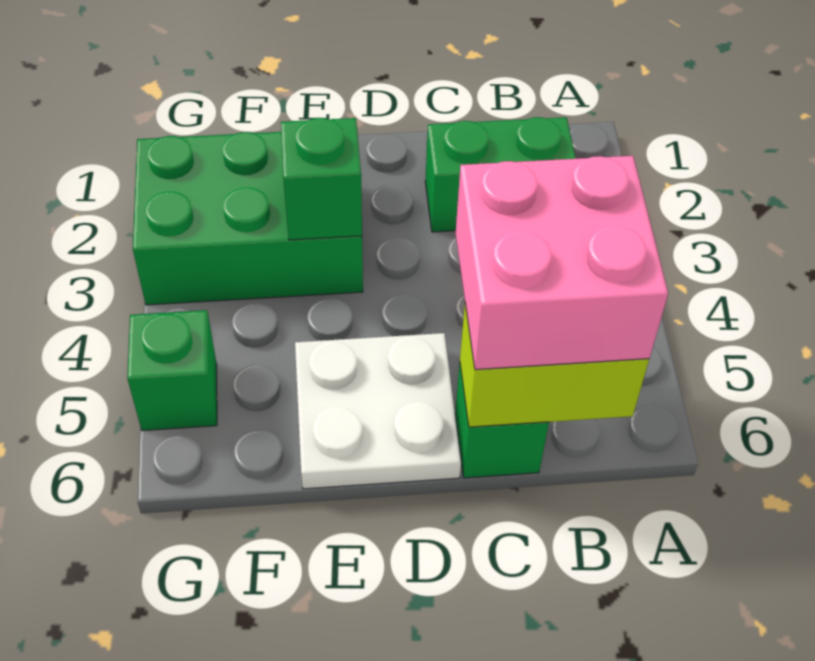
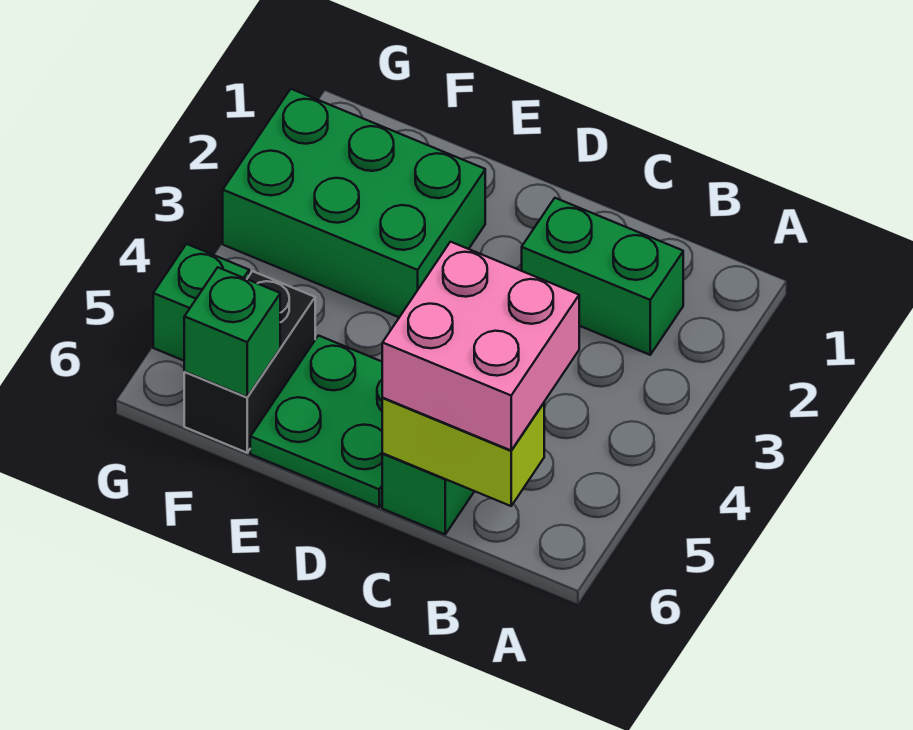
white plate D5:E6 level 1 -> green plate D5:E6 level 1
green brick E3 level 2 -> green brick F6 level 2
none -> black brick F5:F6 level 1

